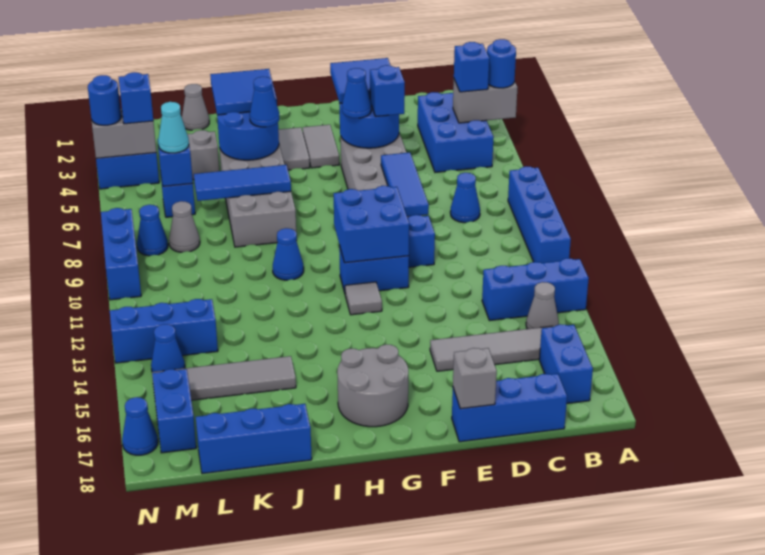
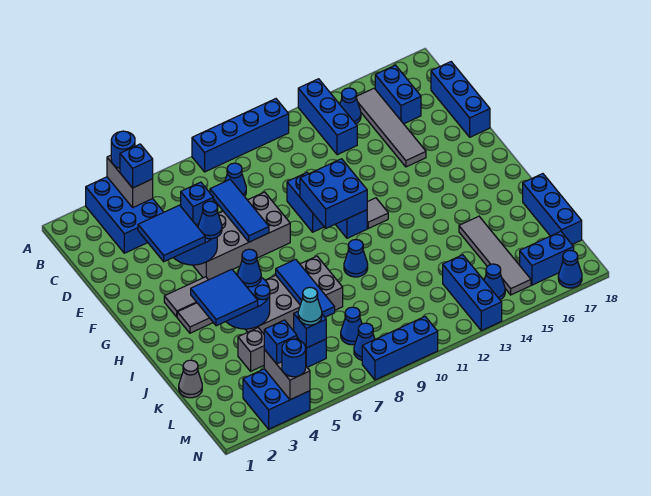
blue brick B3:C5 level 1 -> blue brick A3:C4 level 1
grey cone B14 level 1 -> blue cone B14 level 1
blue brick B16:B17 level 1 -> blue brick B16:C16 level 1
blue tile E7:E9 level 2 -> blue tile D7:F7 level 2
grey brick E18 level 2 -> none
grey round brick G16:H17 level 1 -> none
grey cone L8 level 1 -> blue cone L8 level 1

